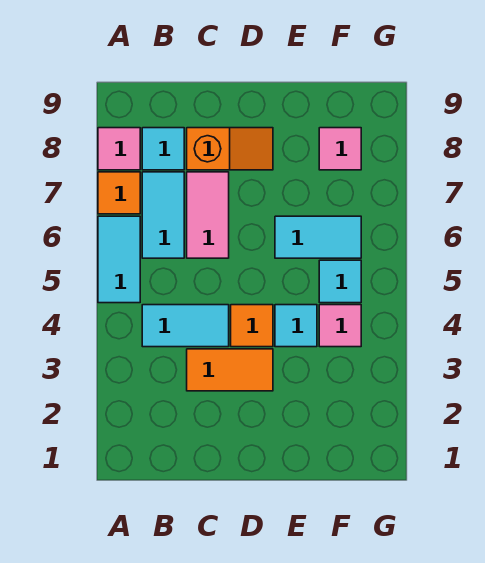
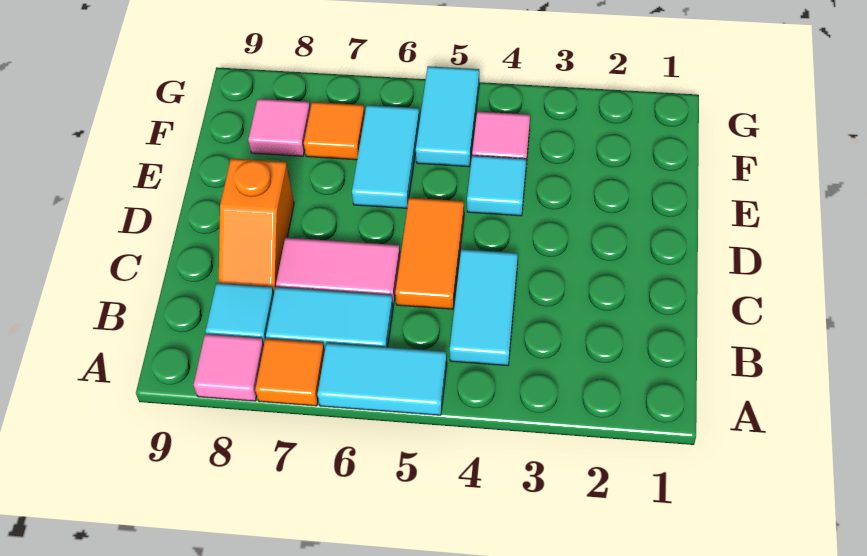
orange tile C3:D3 level 1 -> orange tile C5:D5 level 1
orange slope C8:D8 level 1 top C -> orange slope C8:D8 level 1 top D
orange tile D4 level 1 -> orange tile F7 level 1
cyan tile F5 level 1 -> cyan tile F5:G5 level 1

